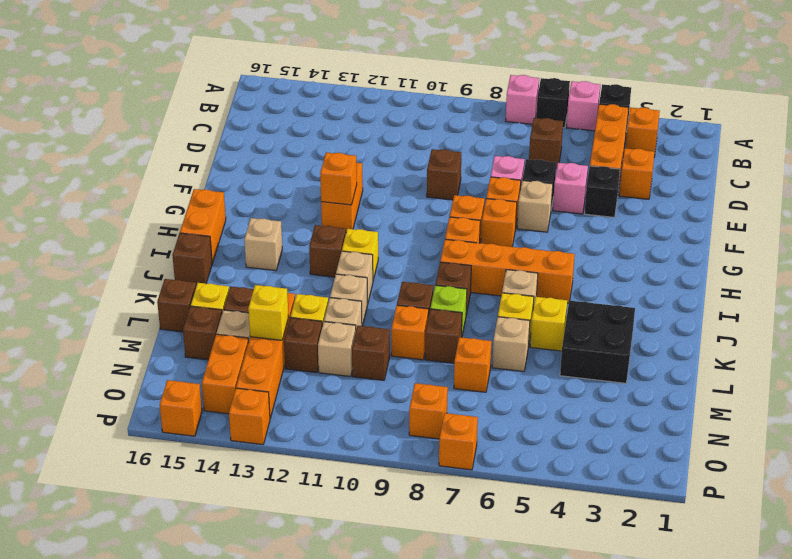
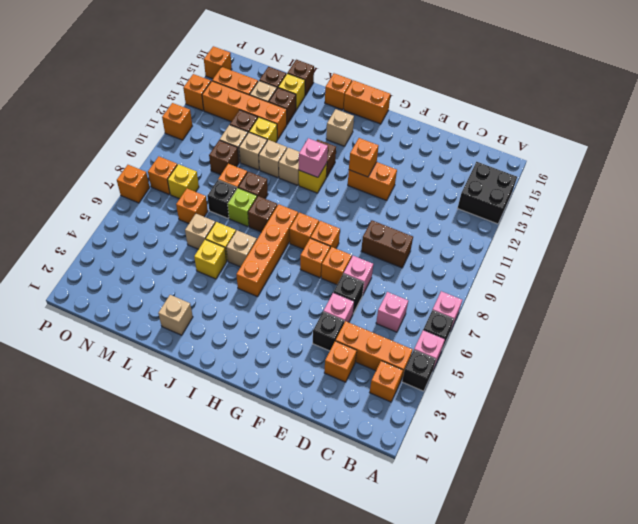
brown brick C6 level 1 -> pink brick C6 level 1
brown brick E9 level 1 -> brown brick D9:E9 level 1
tan brick F6 level 1 -> tan brick K2 level 1
none -> pink brick I11 level 2
brown brick J16 level 1 -> orange brick J16 level 1
black brick K3:L4 level 1 -> black brick A13:B14 level 1
brown brick L8 level 1 -> black brick L8 level 1
yellow brick M13 level 2 -> yellow brick N8 level 1
none -> orange brick P11 level 1

